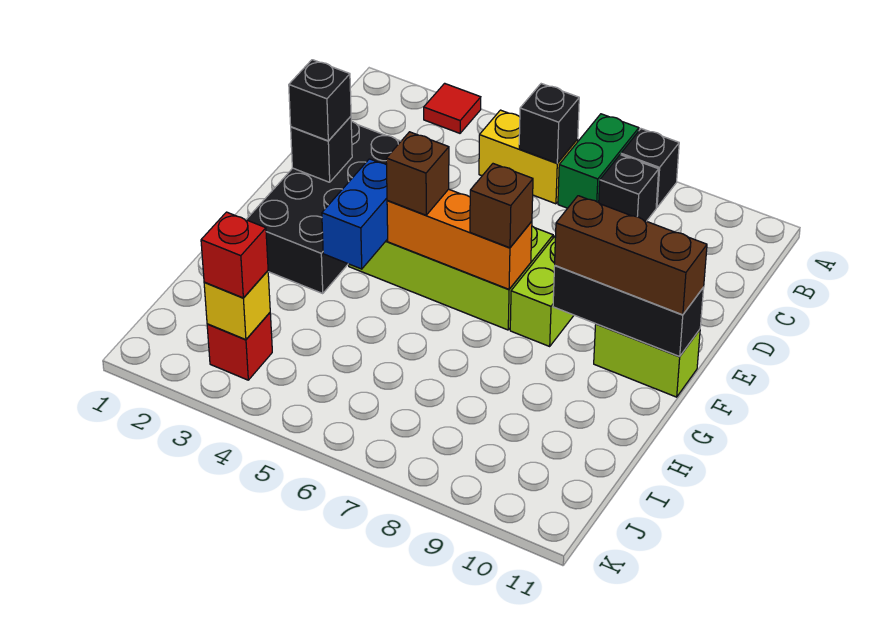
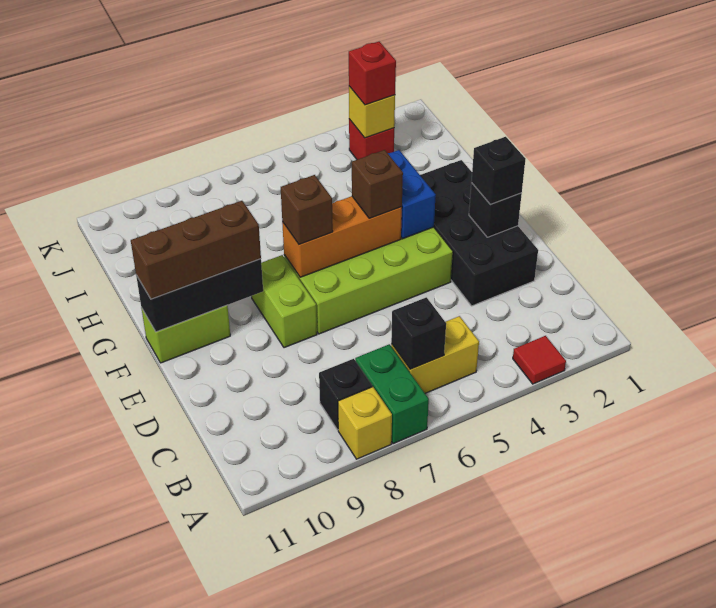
black brick A8 level 1 -> yellow brick A8 level 1

